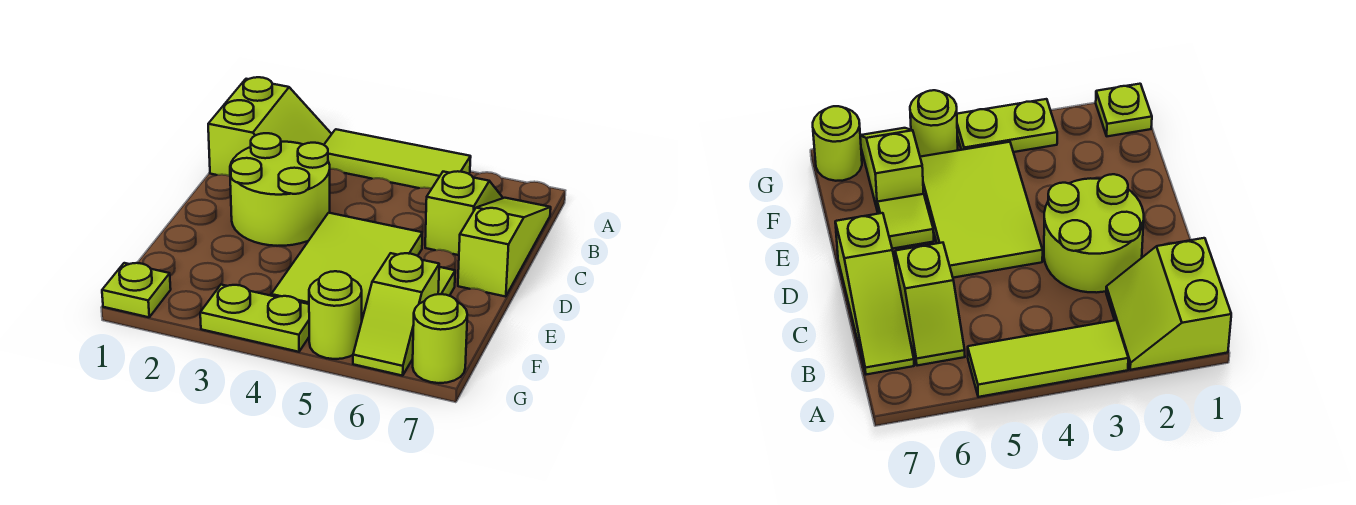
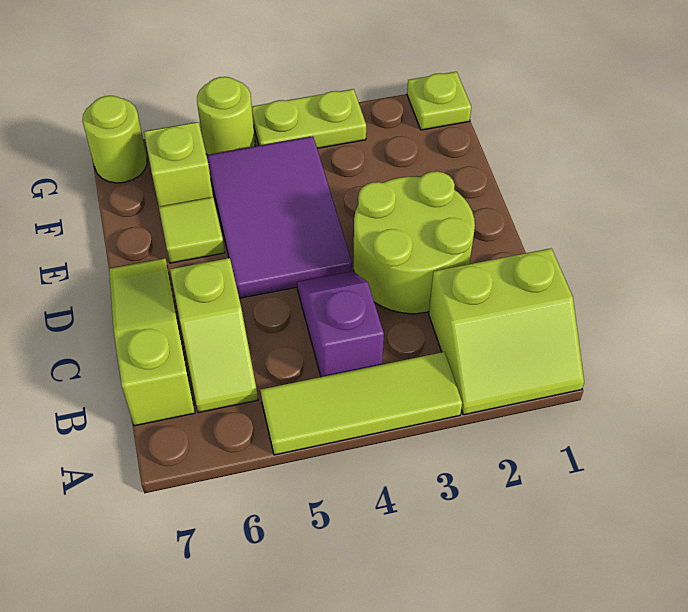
lime slope A1:B2 level 1 top 1 -> lime slope A1:B2 level 1 top B
none -> purple slope B4:C4 level 1 top B
lime slope B7:D7 level 1 top D -> lime slope B7:D7 level 1 top B
lime tile D4:F5 level 1 -> purple tile D4:F5 level 1

